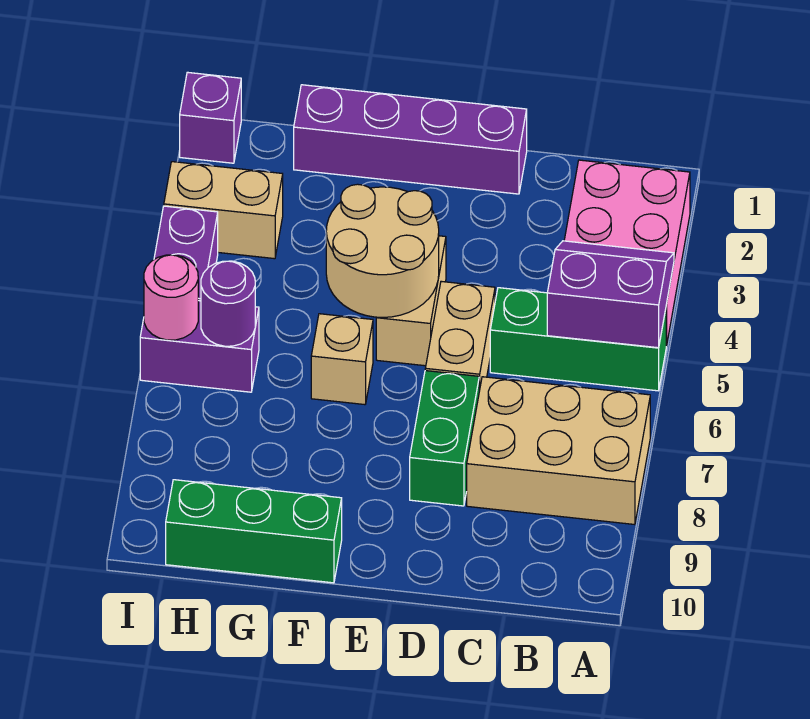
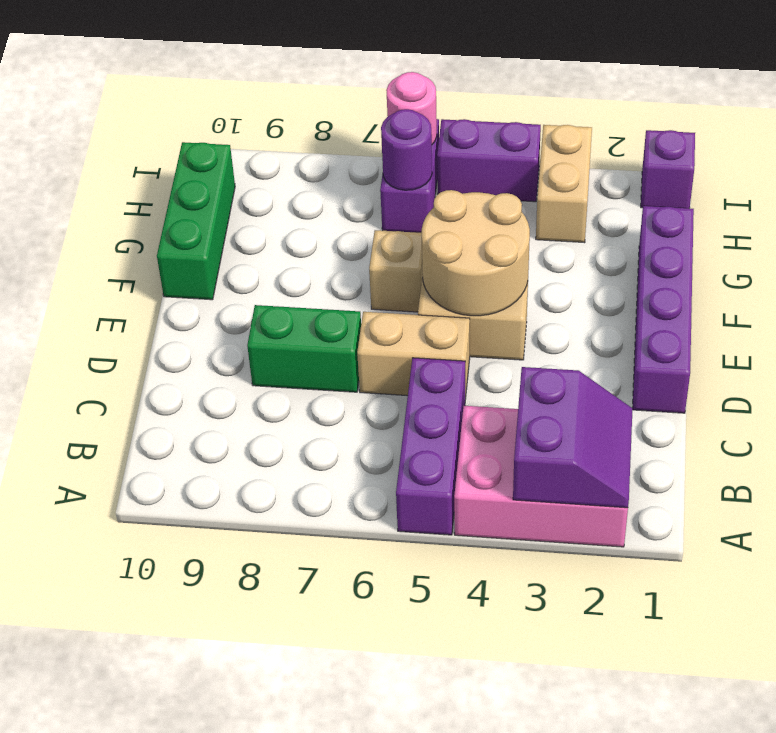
purple slope A4:B5 level 2 top 5 -> purple slope A2:B3 level 2 top 3
green brick A5:C5 level 1 -> purple brick A5:C5 level 1
tan brick A7:C8 level 1 -> none

